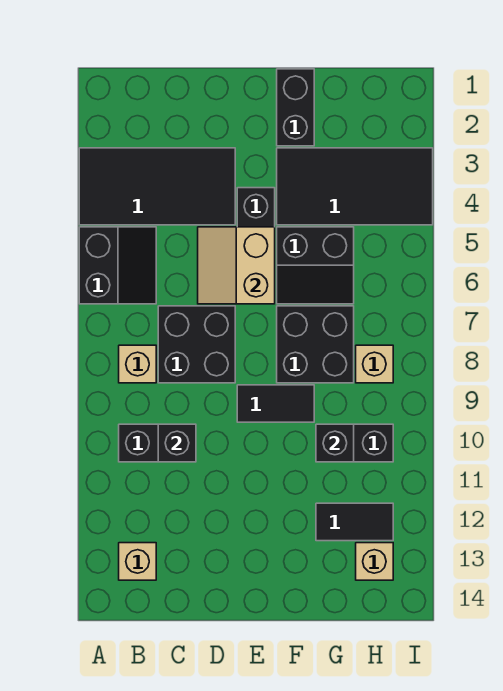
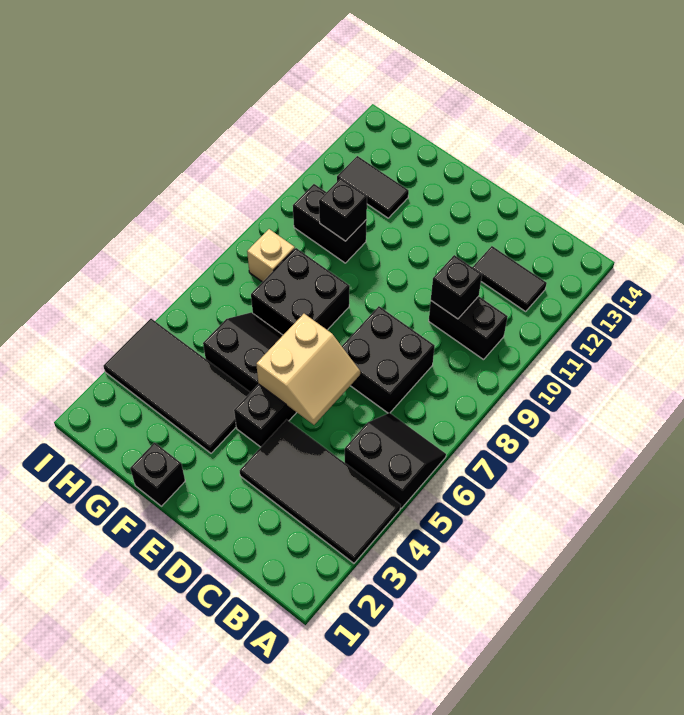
black slope A5:B6 level 1 top A -> black slope A5:B6 level 1 top 5
tan brick B8 level 1 -> none
tan brick B13 level 1 -> none
black tile E9:F9 level 1 -> black tile B12:C12 level 1
black brick F1:F2 level 1 -> black brick F1 level 1
tan brick H13 level 1 -> none

